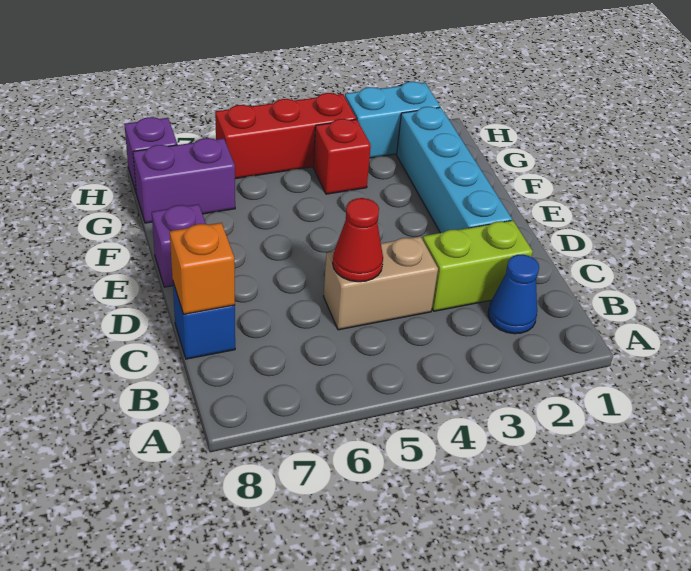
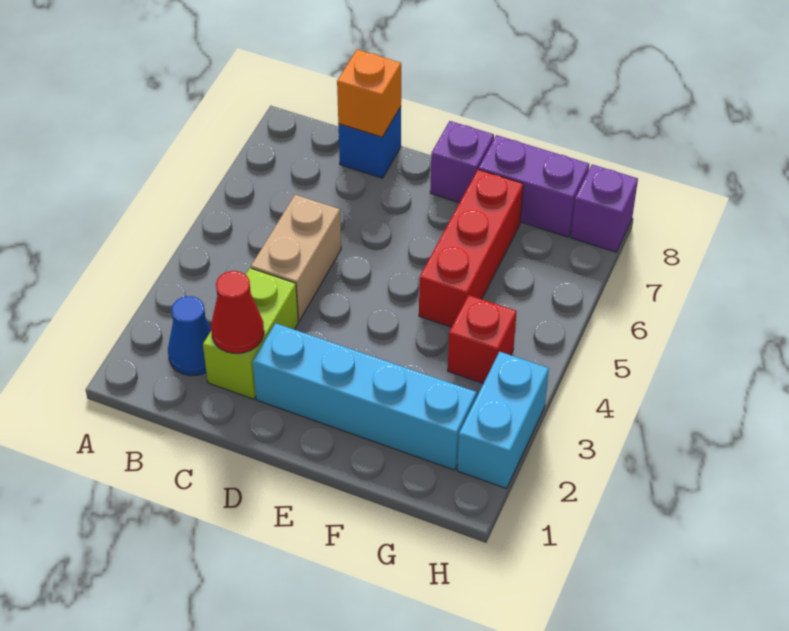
red cone C5 level 2 -> red cone C2 level 2
purple brick G7:G8 level 1 -> purple brick F8:G8 level 1
red brick H4:H6 level 1 -> red brick F5:F7 level 1

